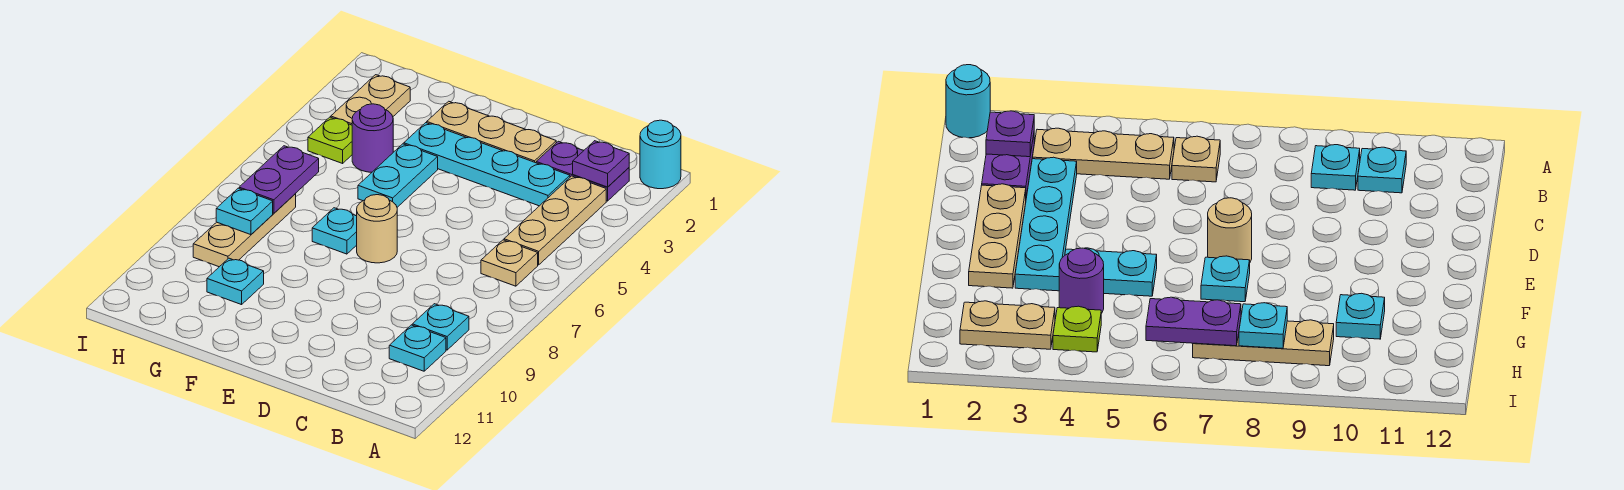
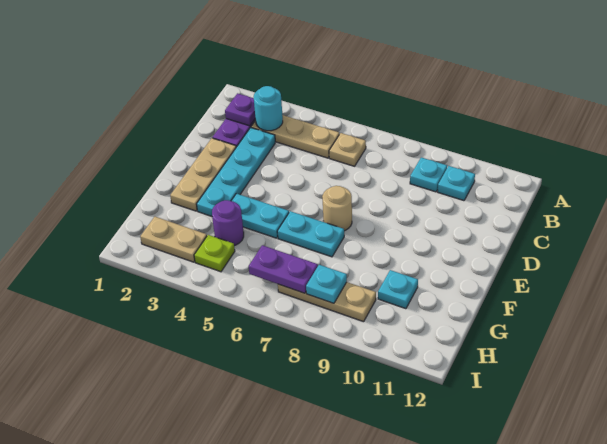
cyan round brick A1 level 1 -> cyan round brick B3 level 2
cyan plate F7 level 1 -> cyan plate F6:F7 level 1

